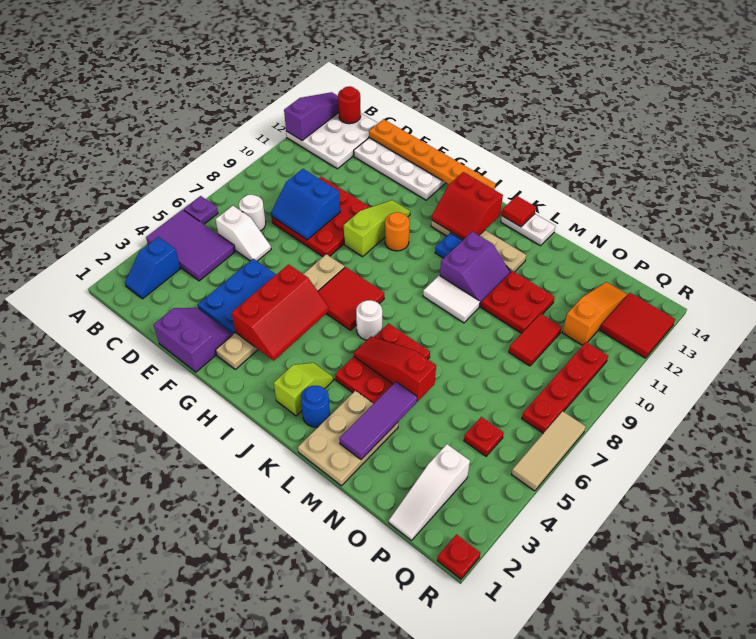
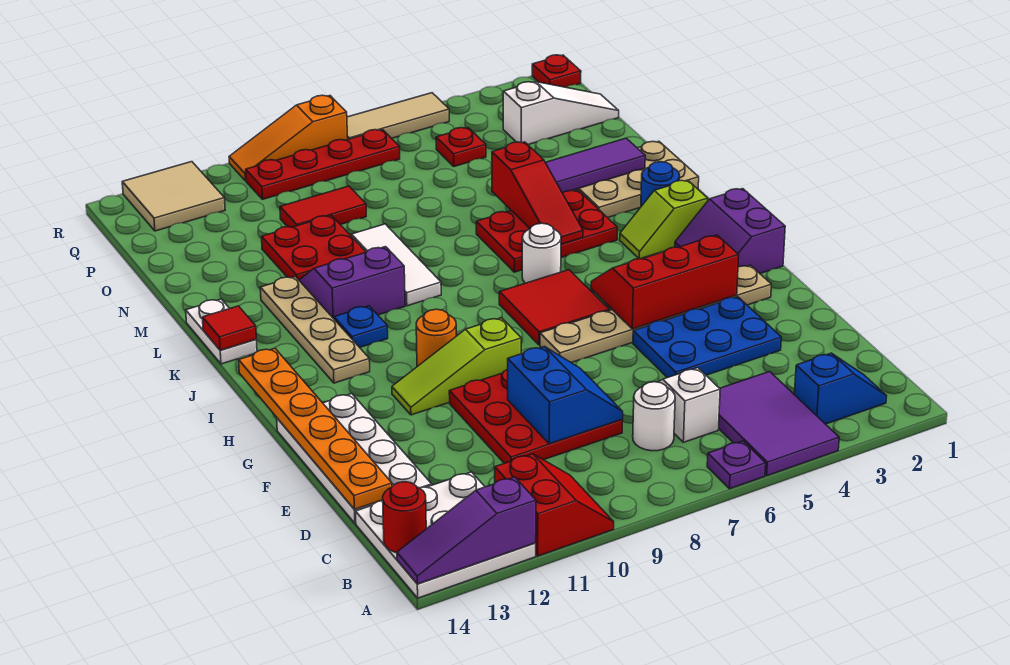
purple slope E1:F2 level 1 top 1 -> purple slope H1:I2 level 1 top 1
red slope I12:J13 level 2 top 13 -> red slope A10:B11 level 1 top 11
white tile K9:L9 level 1 -> white tile K9:M9 level 1
orange slope P11:P13 level 1 top 11 -> orange slope R8:R10 level 1 top 8
red tile Q12:R13 level 1 -> tan tile Q12:R13 level 1

